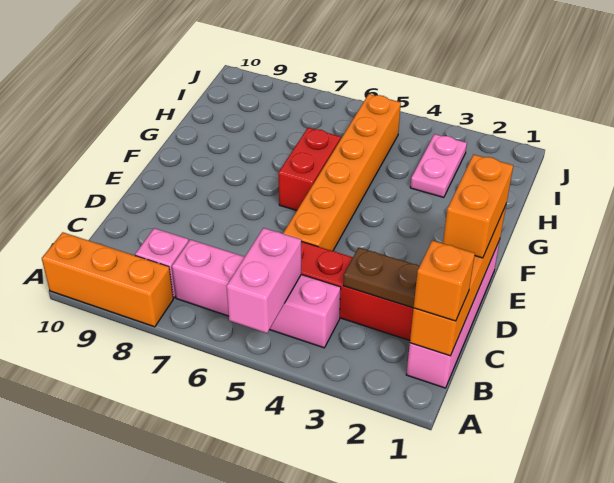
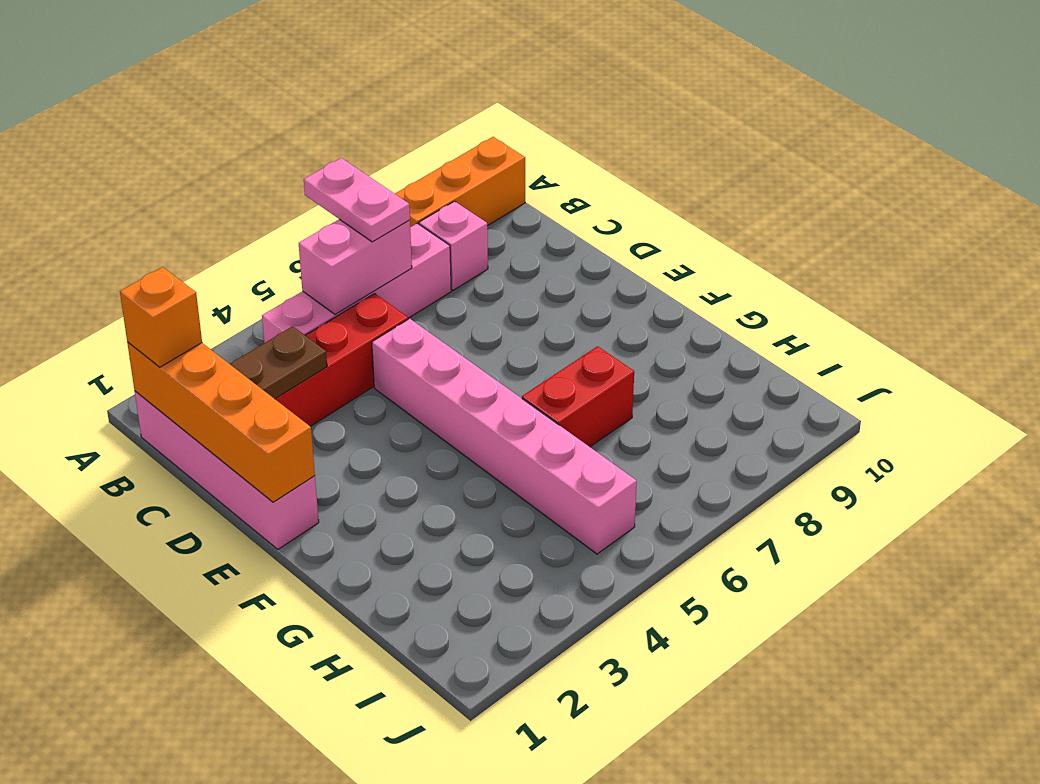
pink brick A5:B5 level 2 -> pink brick B5:B6 level 2
orange brick D1:E1 level 3 -> none
orange brick D5:I5 level 1 -> pink brick D5:I5 level 1
red brick F6:G6 level 1 -> red brick G6:G7 level 1
pink plate H3:I3 level 1 -> pink plate A6:B6 level 3

